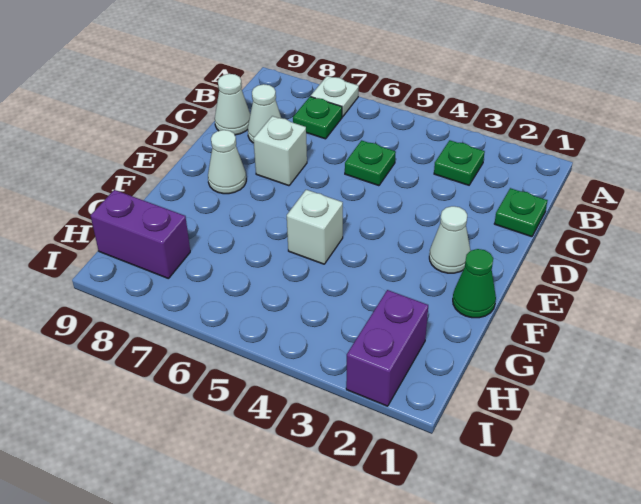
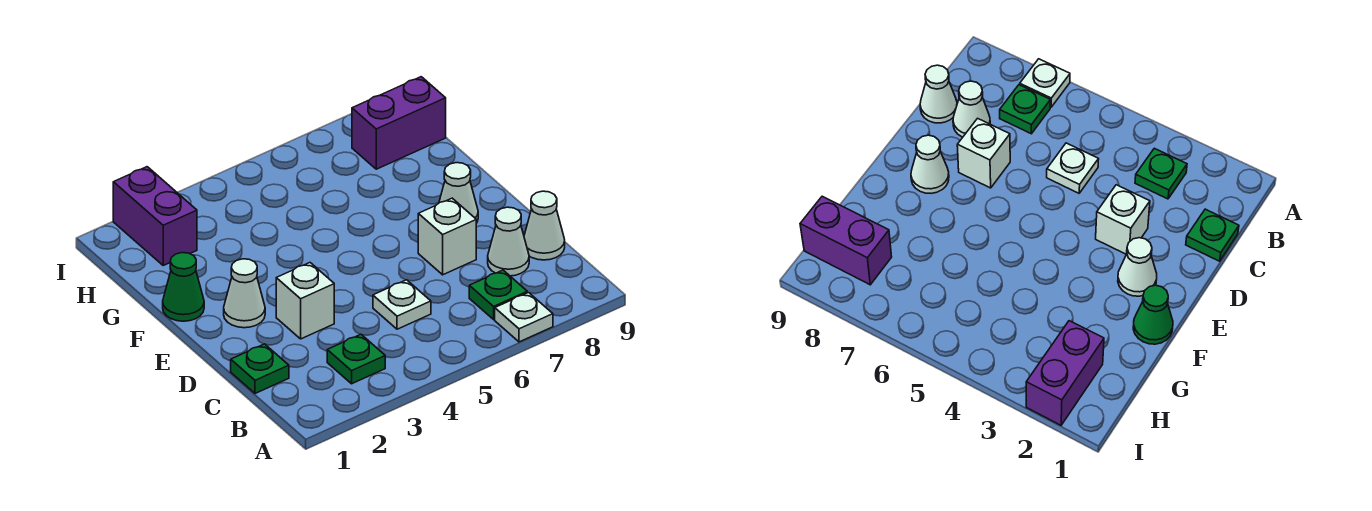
green plate C5 level 1 -> white plate C5 level 1
white brick F5 level 1 -> white brick D3 level 1

